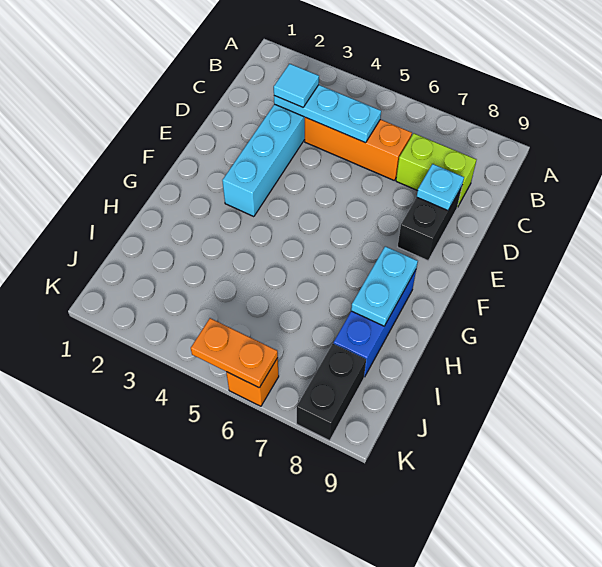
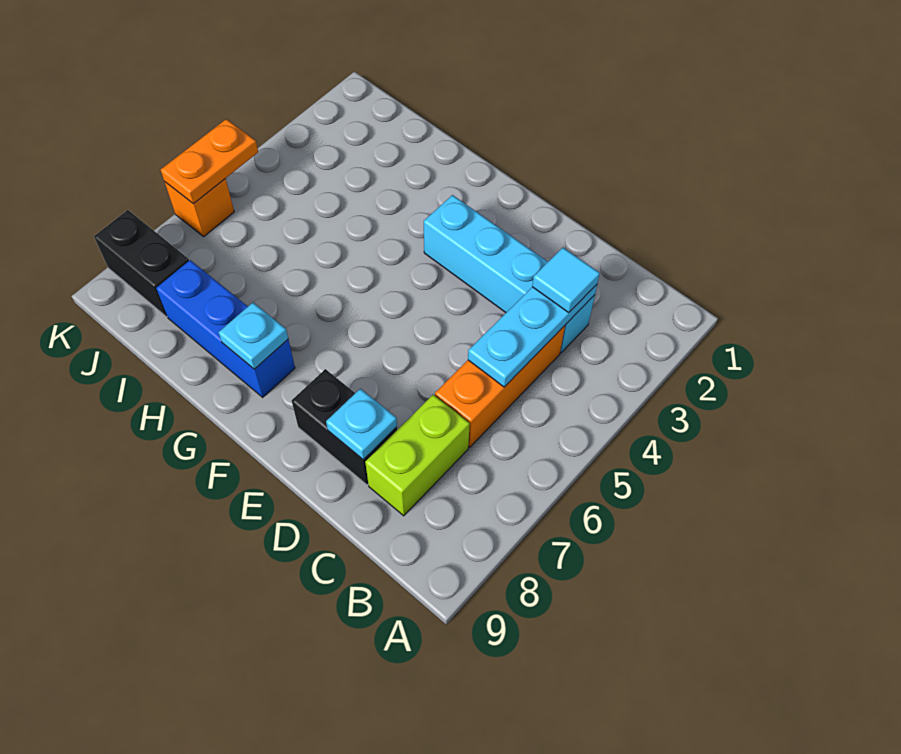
cyan plate G8:H8 level 2 -> cyan plate G8 level 2

